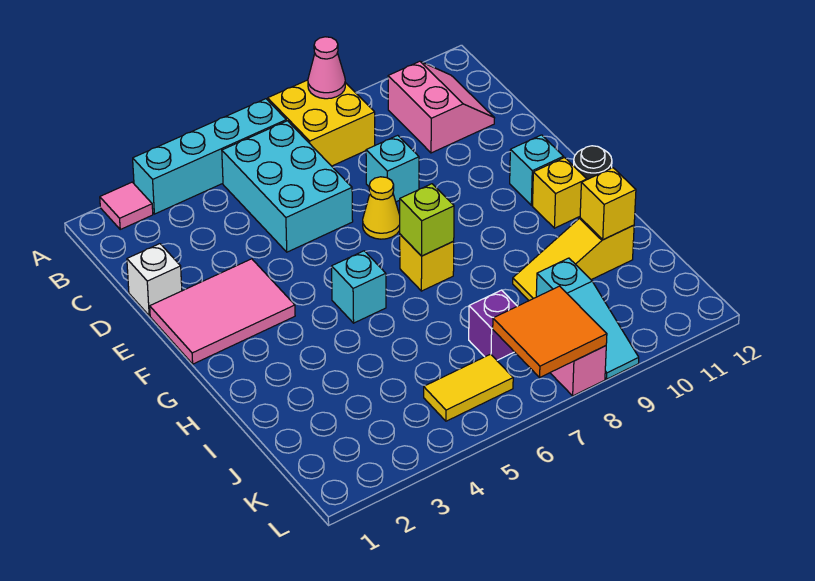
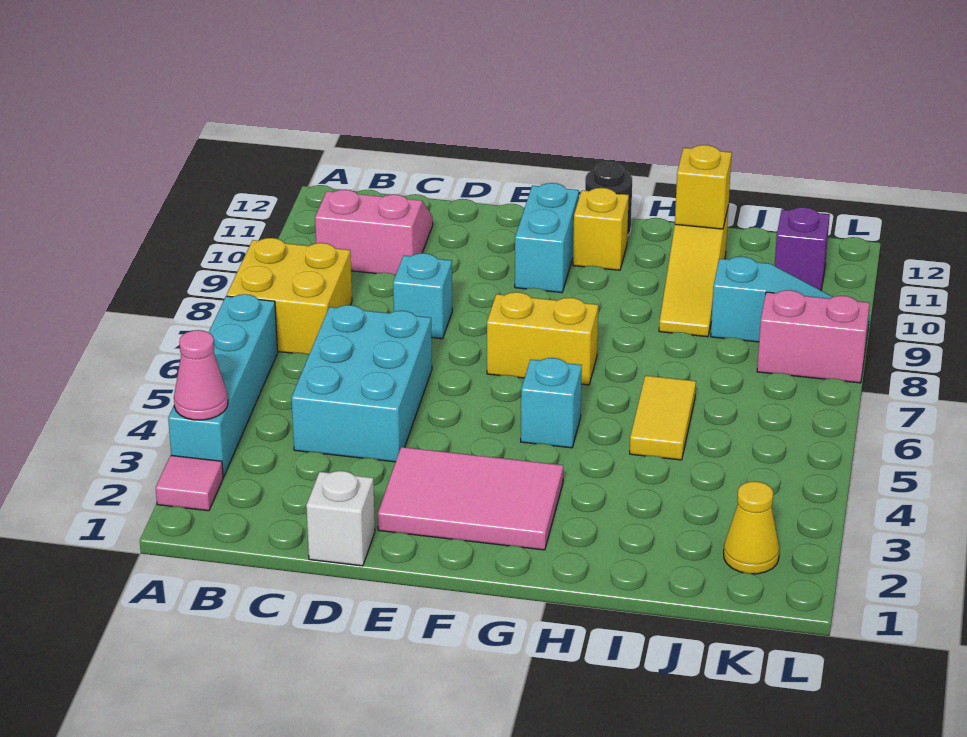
pink cone A8 level 2 -> pink cone A3 level 2
cyan brick B5:D6 level 1 -> cyan brick C4:D6 level 1
pink tile E1:F3 level 1 -> pink tile E2:G3 level 1
yellow cone E7 level 1 -> yellow cone K2 level 1
cyan brick F11 level 1 -> cyan brick F10:F11 level 1
yellow brick G7 level 1 -> yellow brick F7:G7 level 1
lime brick G7 level 2 -> none
purple brick J7 level 1 -> purple brick K11 level 1
yellow tile K5:K6 level 1 -> yellow tile I5:I6 level 1
orange tile K7:L8 level 2 -> none

